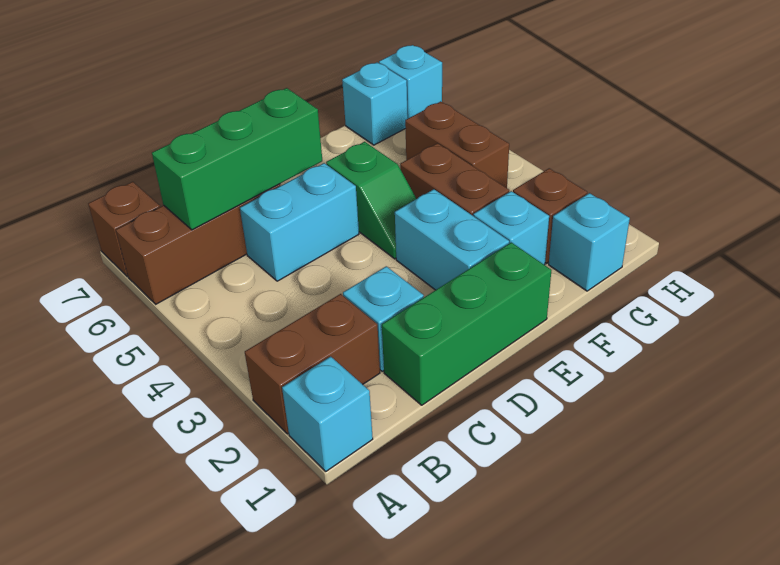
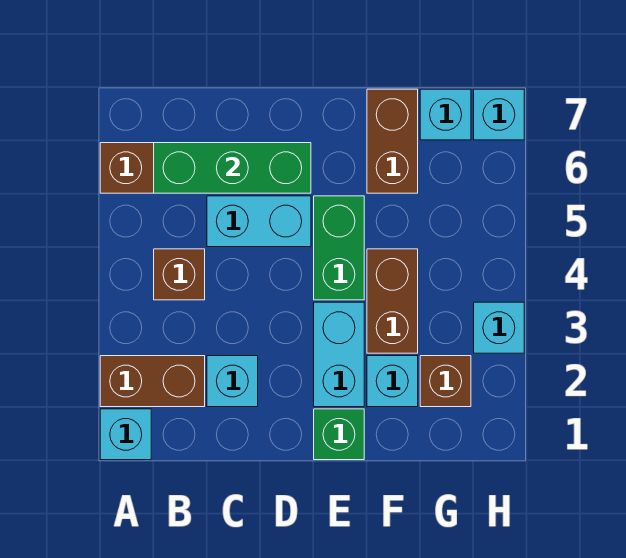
brown brick A7 level 1 -> brown brick B4 level 1
green brick C1:E1 level 1 -> green brick E1 level 1
green slope E4:E5 level 1 top 5 -> green brick E4:E5 level 1
cyan brick G1 level 1 -> cyan brick H3 level 1
brown brick G4:G5 level 1 -> brown brick F6:F7 level 1

